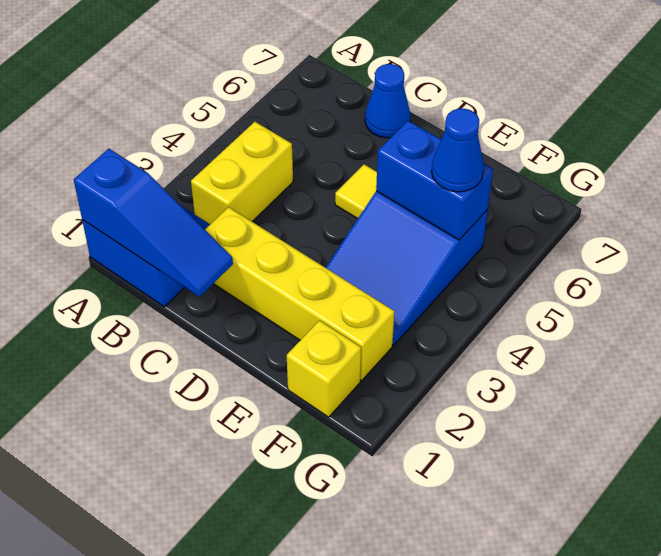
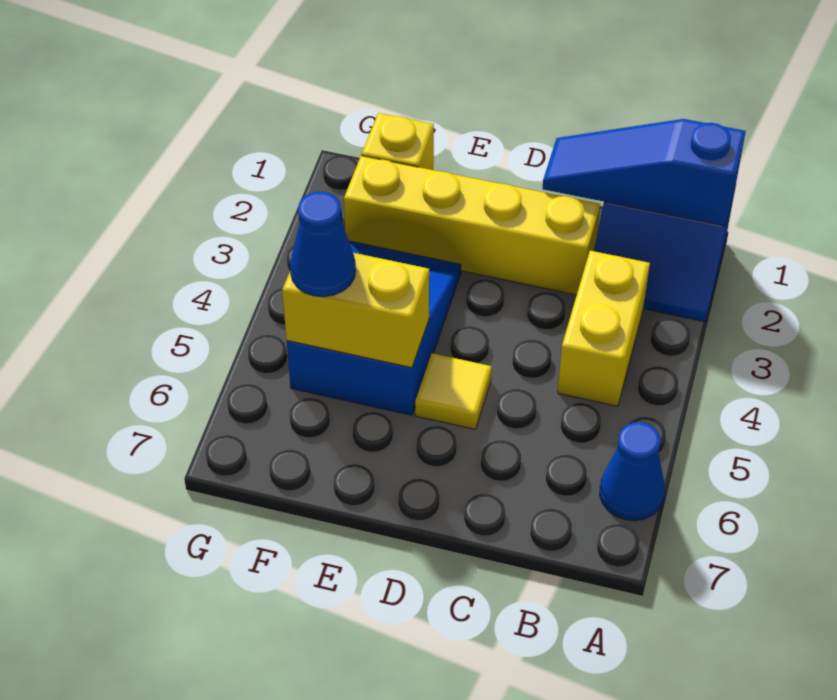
blue cone C7 level 1 -> blue cone A6 level 1
blue brick E5:F5 level 2 -> yellow brick E5:F5 level 2

